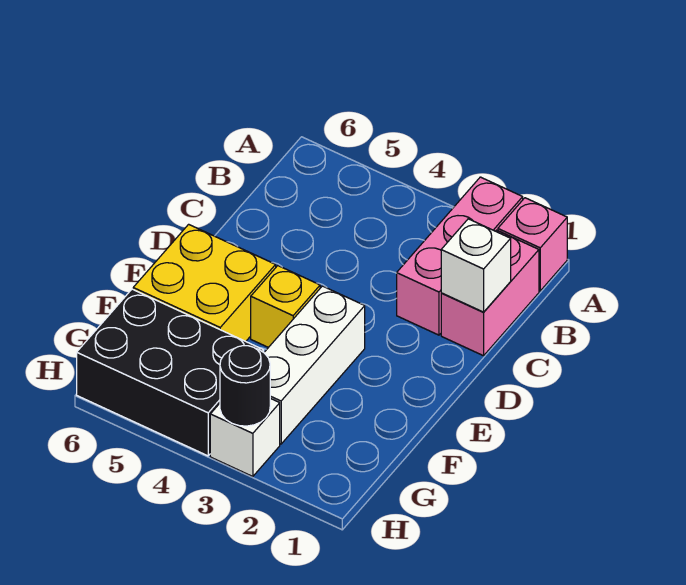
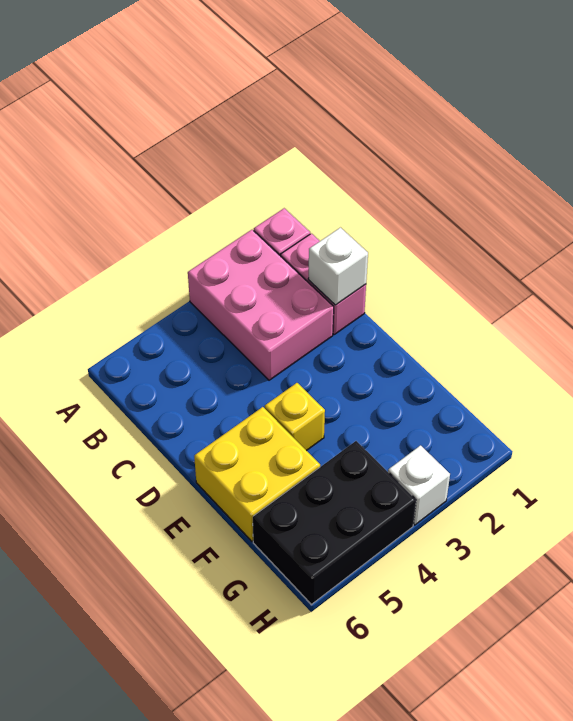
pink brick A2:C2 level 1 -> pink brick A2:C3 level 1
white brick E3:G3 level 1 -> none
black round brick H3 level 2 -> none

